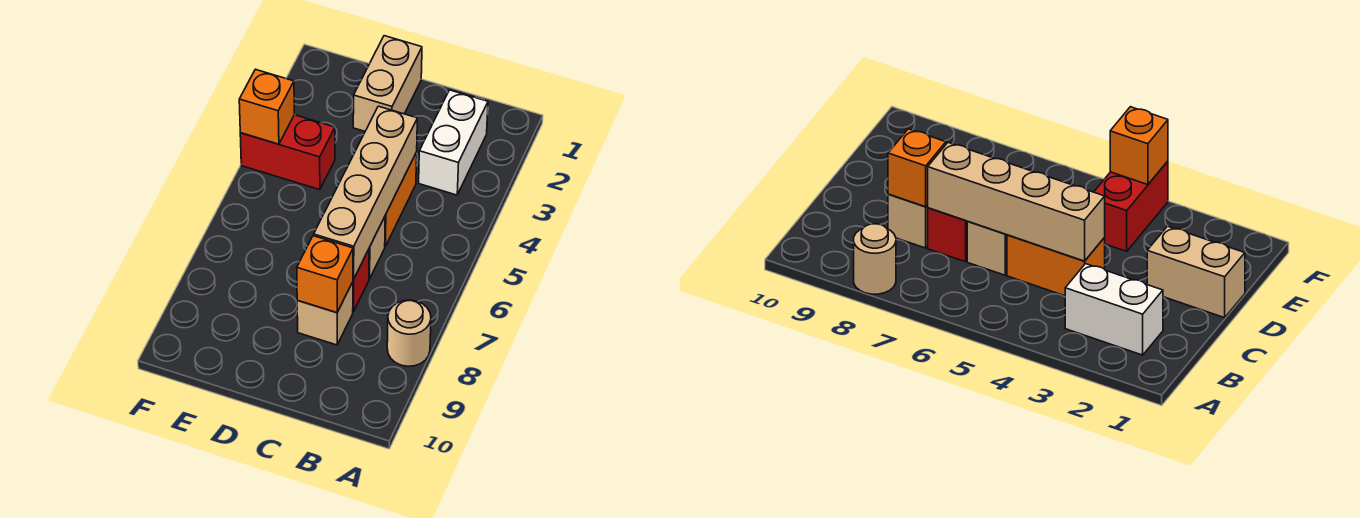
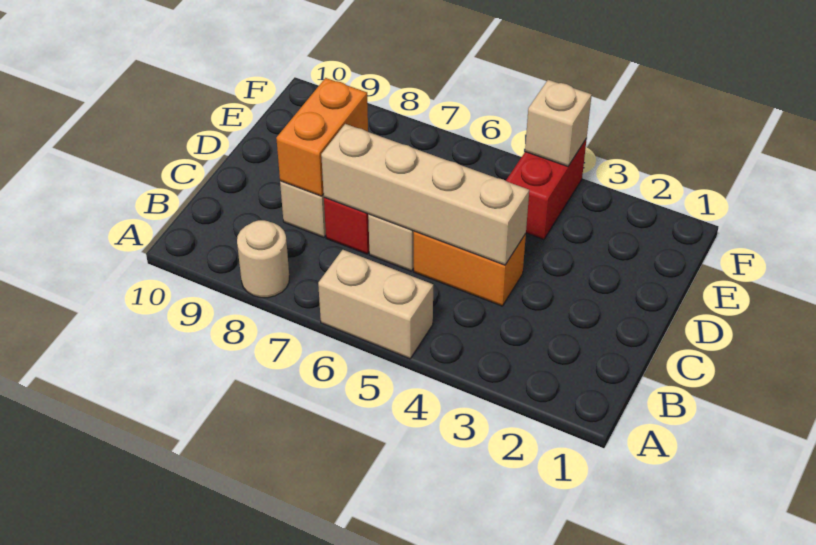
white brick B2:B3 level 1 -> none
orange brick C8 level 2 -> orange brick C8:D8 level 2
tan brick D1:D2 level 1 -> tan brick A5:A6 level 1
orange brick F4 level 2 -> tan brick F4 level 2

